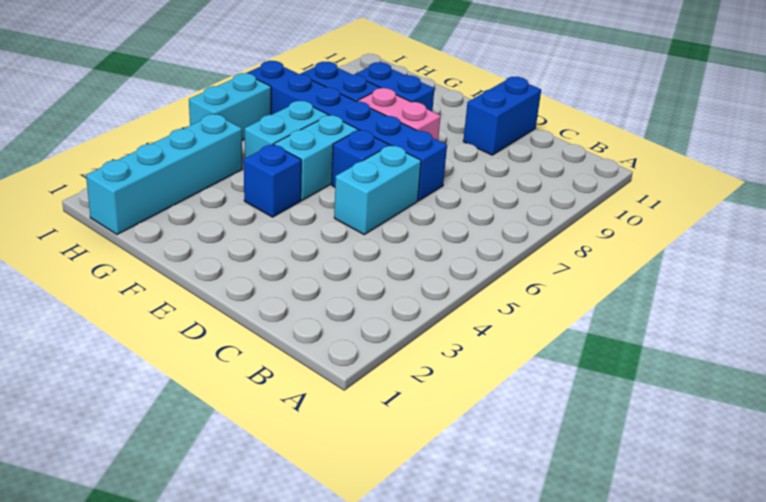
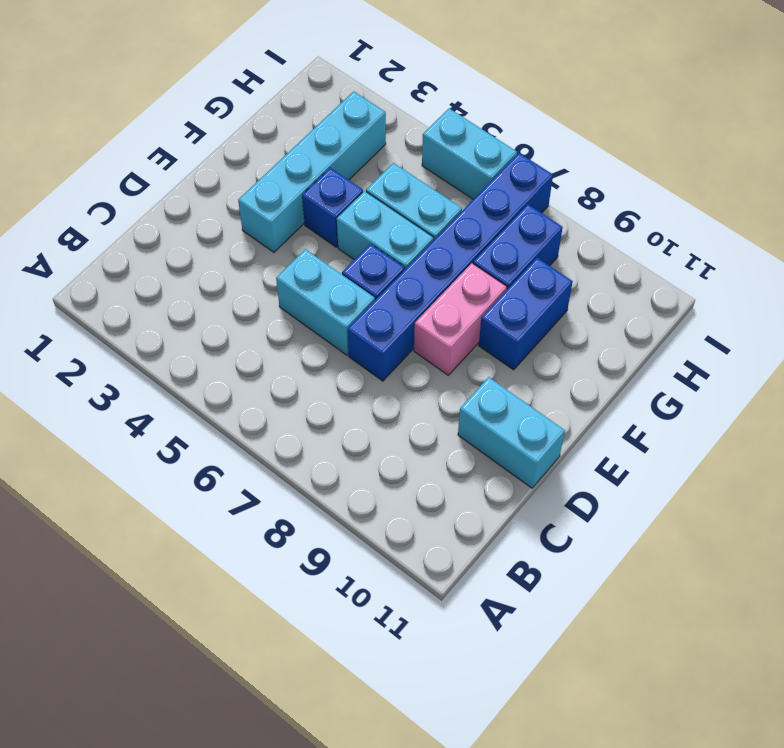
blue brick D10:D11 level 1 -> cyan brick D10:D11 level 1
cyan brick H1:H4 level 1 -> cyan brick E3:H3 level 1

